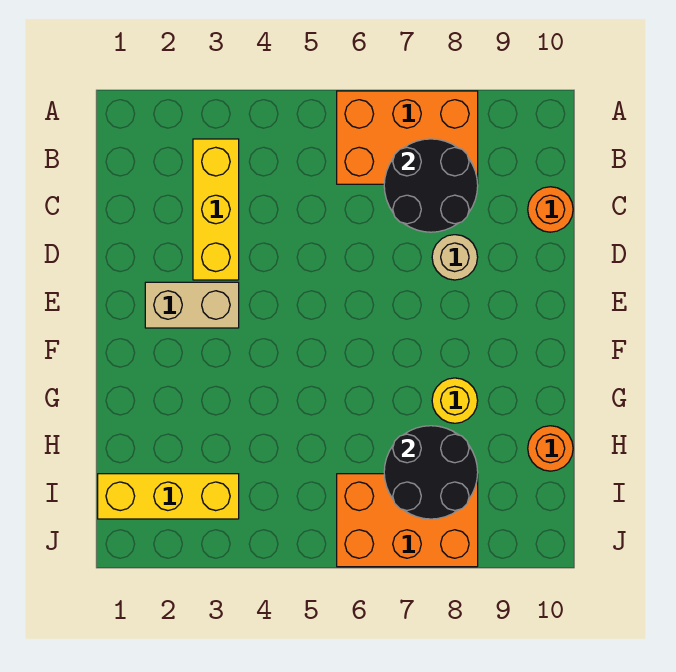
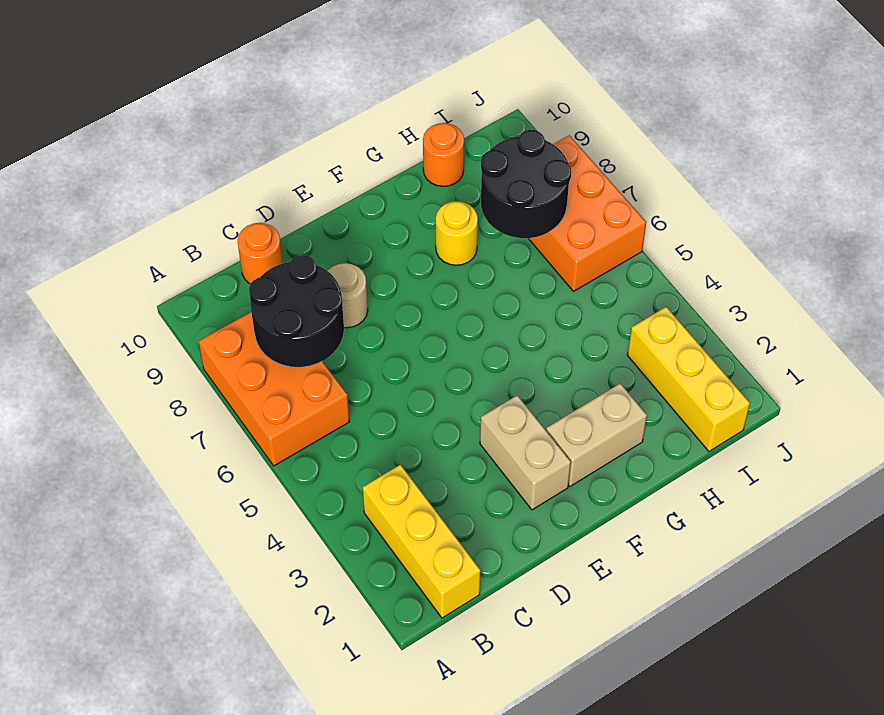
yellow brick B3:D3 level 1 -> yellow brick B1:B3 level 1
none -> tan brick F2:G2 level 1

